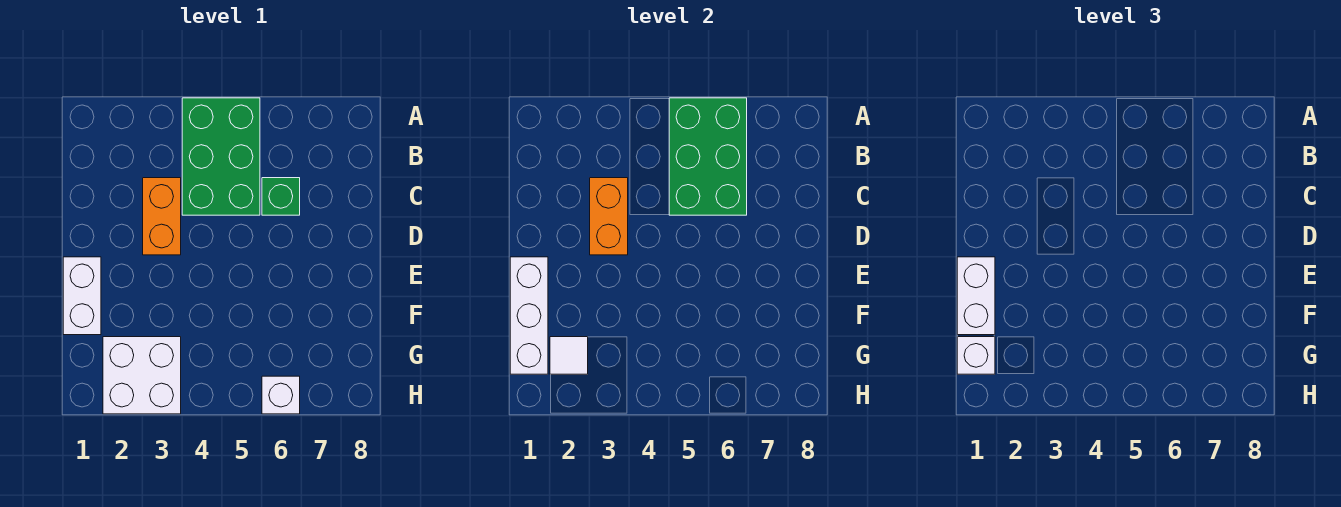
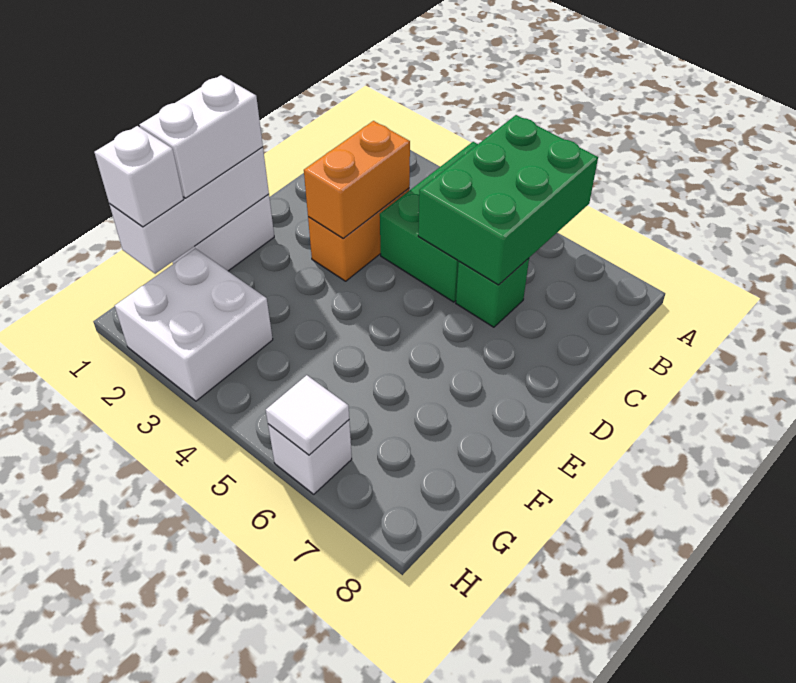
white tile G2 level 2 -> white tile H6 level 2

